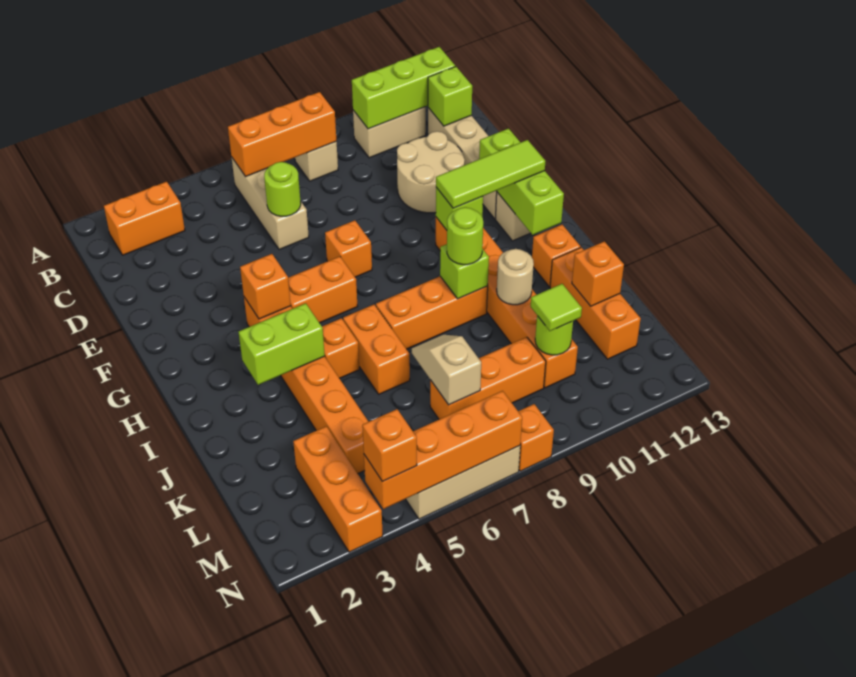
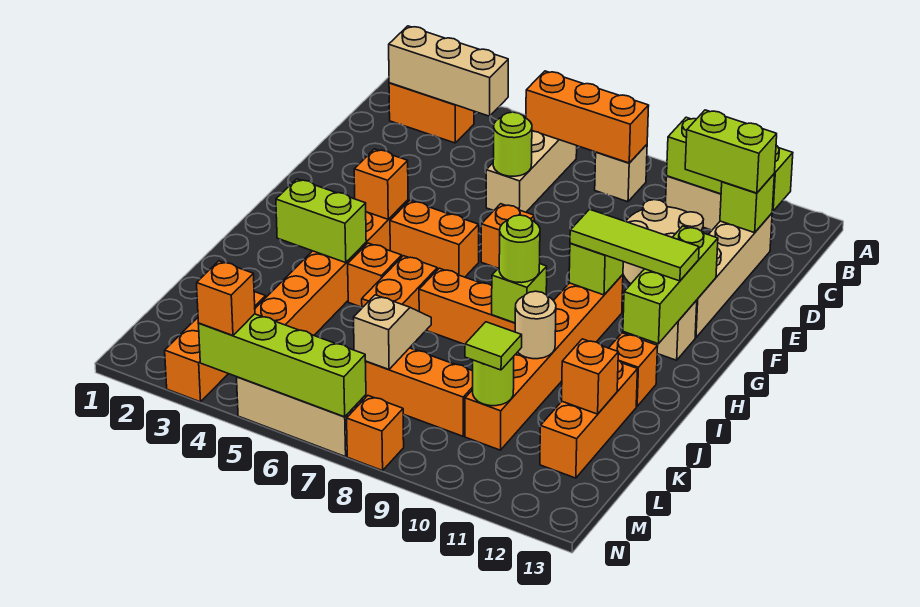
none -> tan brick B2:B4 level 2
none -> lime brick C11:C12 level 3
orange brick N4:N7 level 2 -> lime brick N4:N7 level 2

